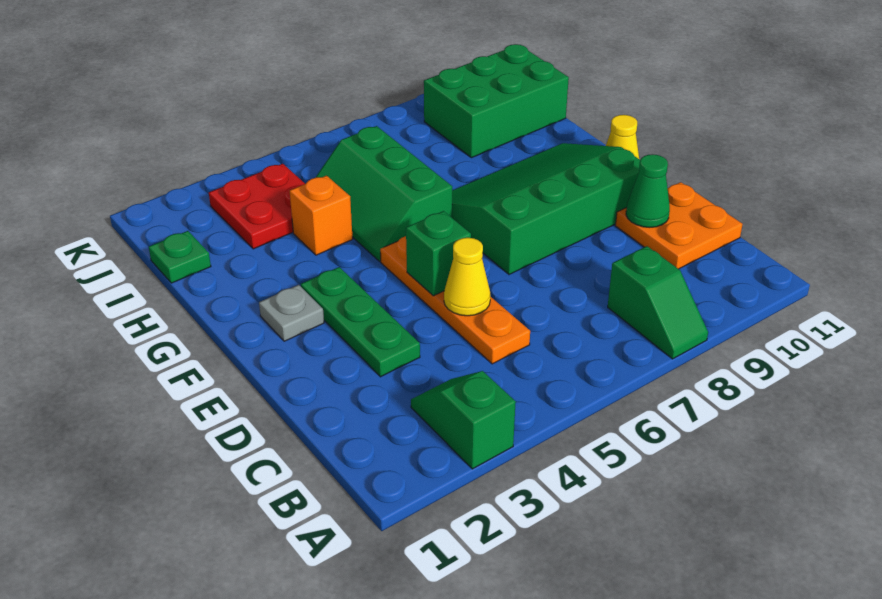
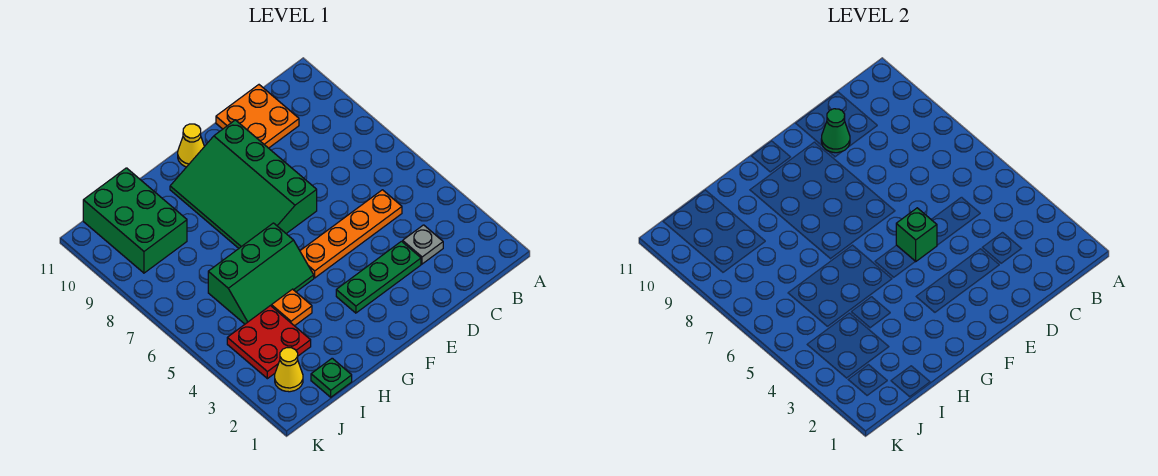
green slope A3:B3 level 1 top A -> none
green slope A8:B8 level 1 top B -> none
yellow cone D5 level 2 -> yellow cone J2 level 1
grey plate F2 level 1 -> grey plate C3 level 1
orange brick H4 level 1 -> orange plate H4 level 1

